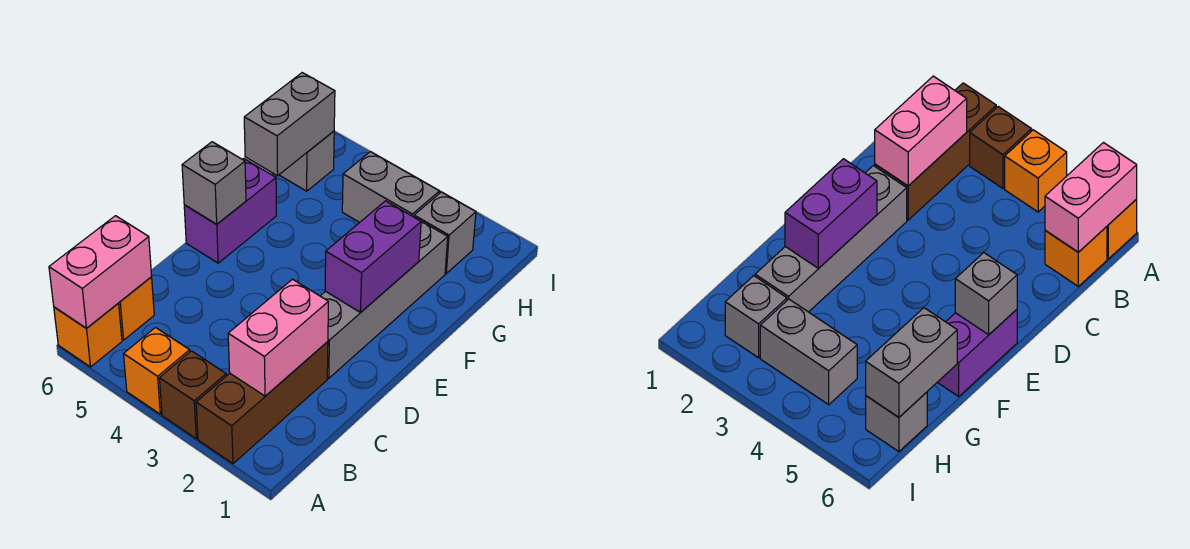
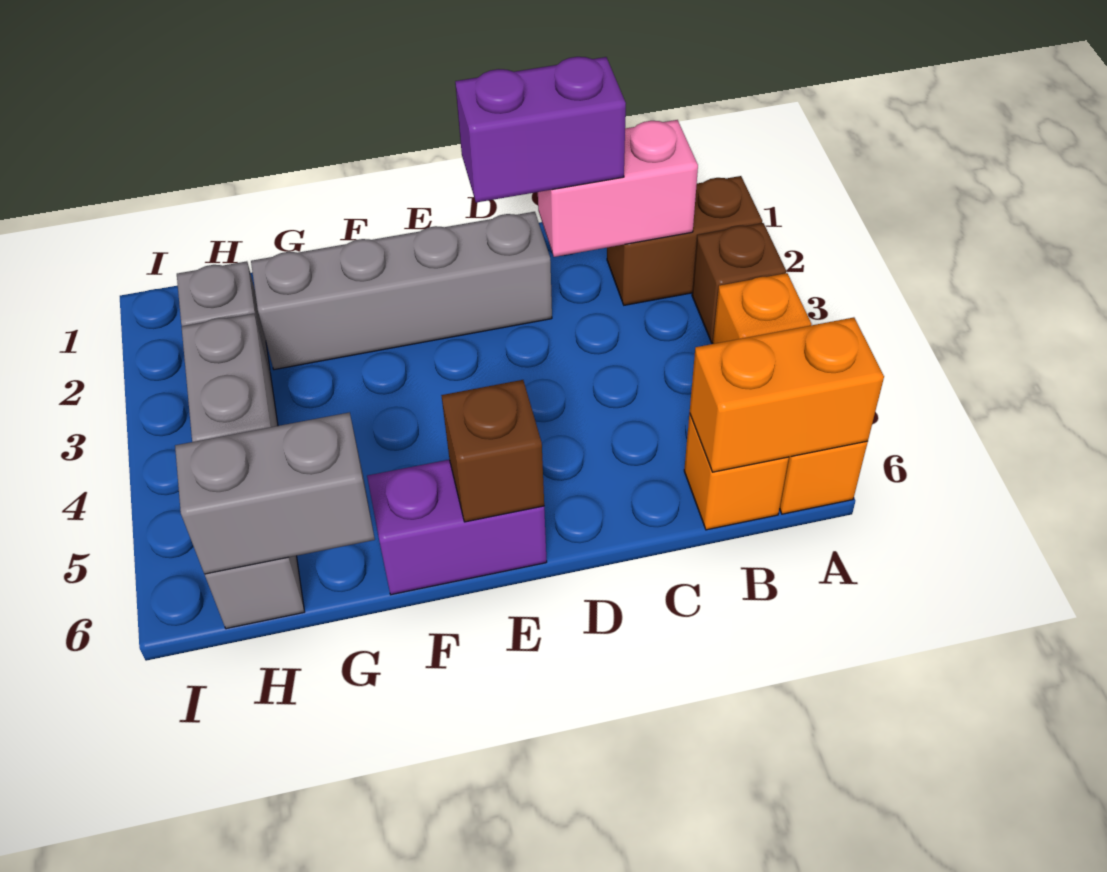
brown brick A2:C2 level 1 -> brown brick A2:B2 level 1
pink brick A6:B6 level 2 -> orange brick A6:B6 level 2
purple brick E2:F2 level 2 -> purple brick C2:D2 level 3
grey brick E6 level 2 -> brown brick E6 level 2

